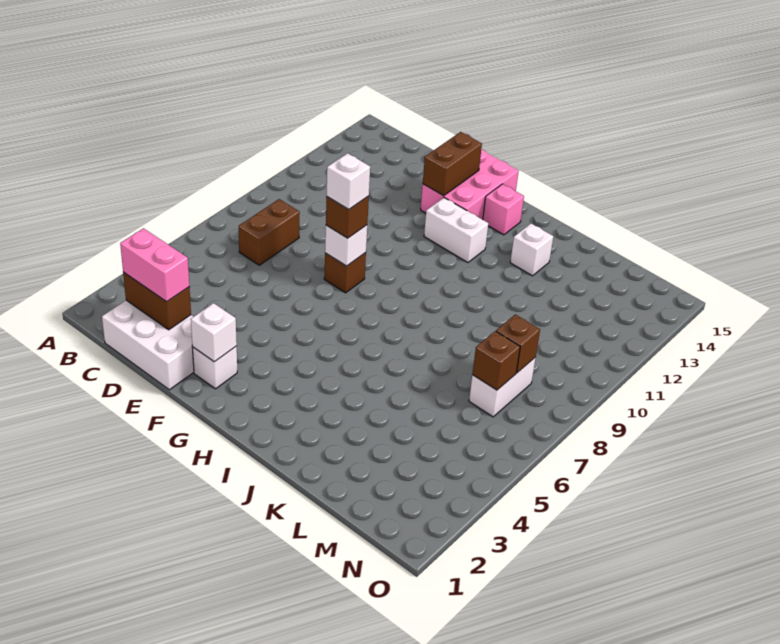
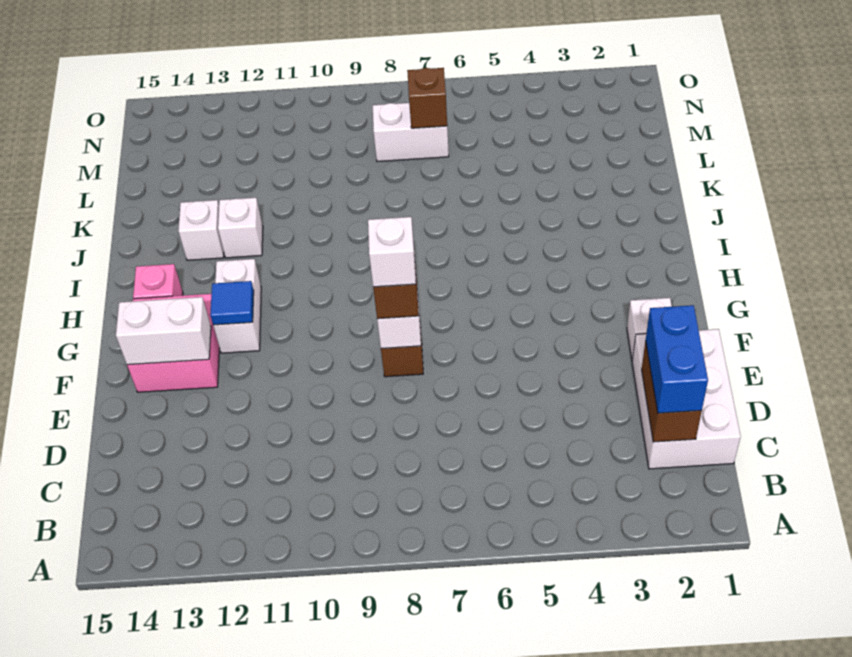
pink brick C2:D2 level 3 -> blue brick C2:D2 level 3
brown brick C7:C8 level 1 -> none
white brick F2 level 2 -> white brick J12 level 1
pink brick F13:G15 level 1 -> pink brick F13:G14 level 1
brown brick F13:F14 level 2 -> white brick F13:F14 level 2
none -> blue tile G12 level 2
brown brick M8 level 2 -> none

